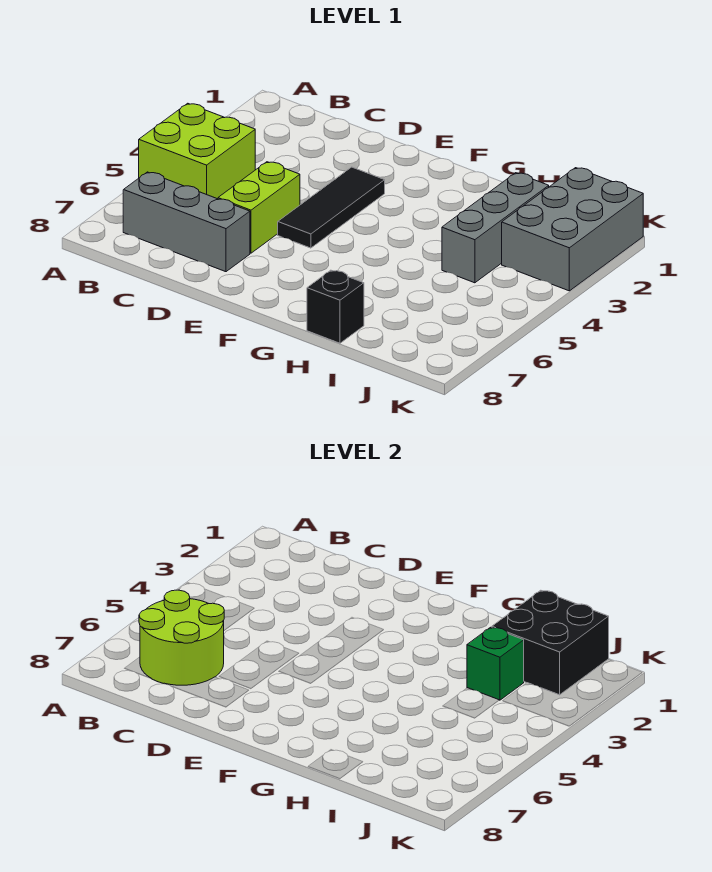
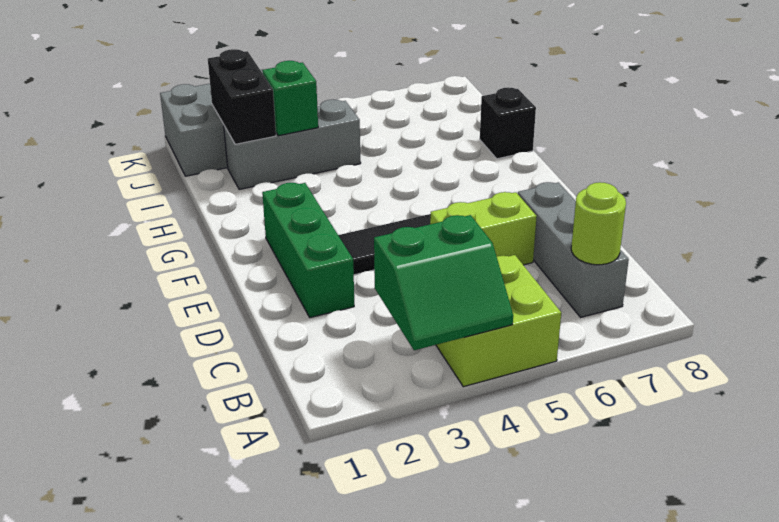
none -> green slope A3:B4 level 2 top B
lime round brick B6:C7 level 2 -> lime round brick B7 level 2
none -> green brick D2:F2 level 1
black brick I1:J2 level 2 -> black brick I2:J2 level 2

